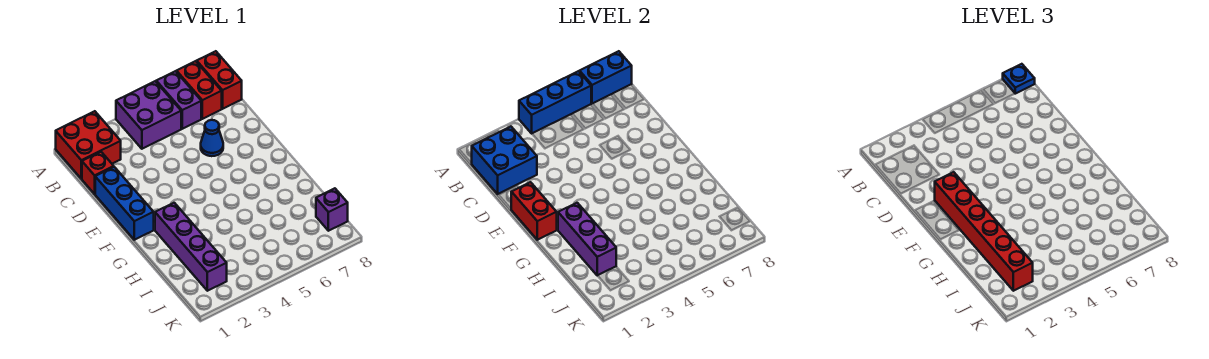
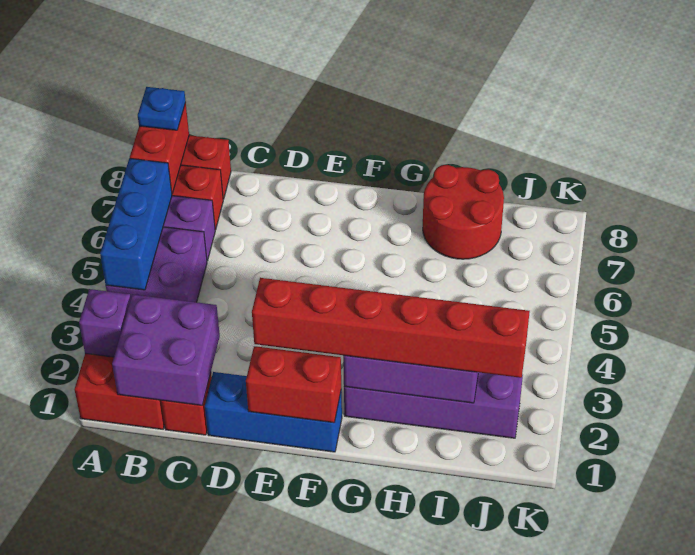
blue brick A7:A8 level 2 -> red brick A7:A8 level 2
blue brick B1:C2 level 2 -> purple brick B1:C2 level 2
blue cone D6 level 1 -> none
none -> red round brick H7:I8 level 1
purple brick J8 level 1 -> purple brick A2 level 2

